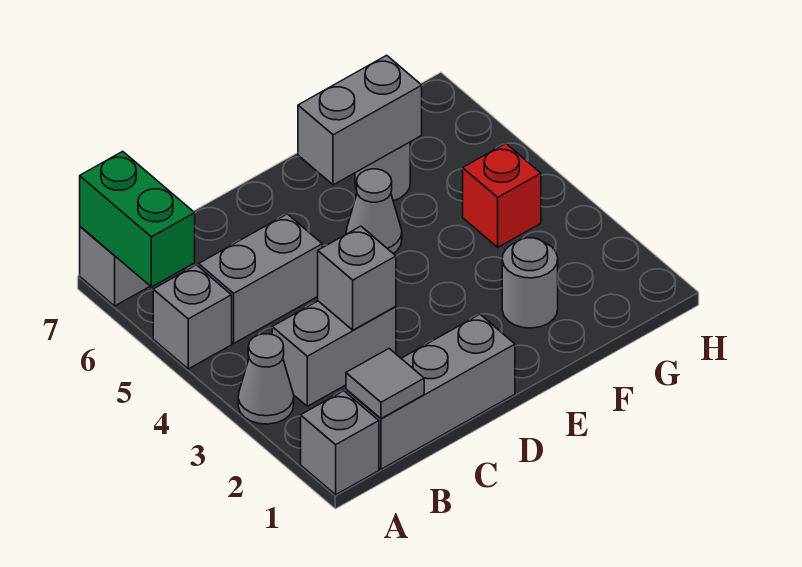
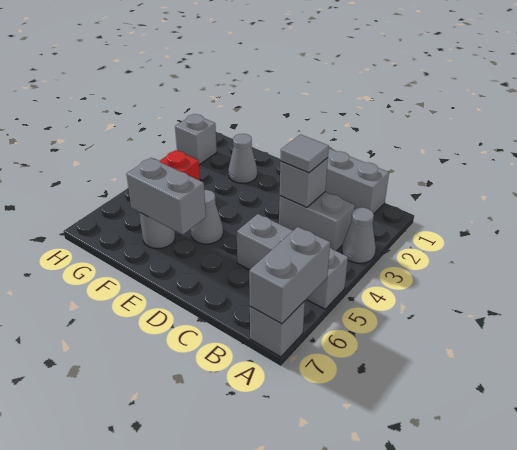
grey brick A1 level 1 -> grey brick H2 level 1
green brick A6:A7 level 2 -> grey brick A6:A7 level 2
grey tile B1 level 2 -> grey tile C3 level 3
grey round brick F2 level 1 -> grey cone F2 level 1

